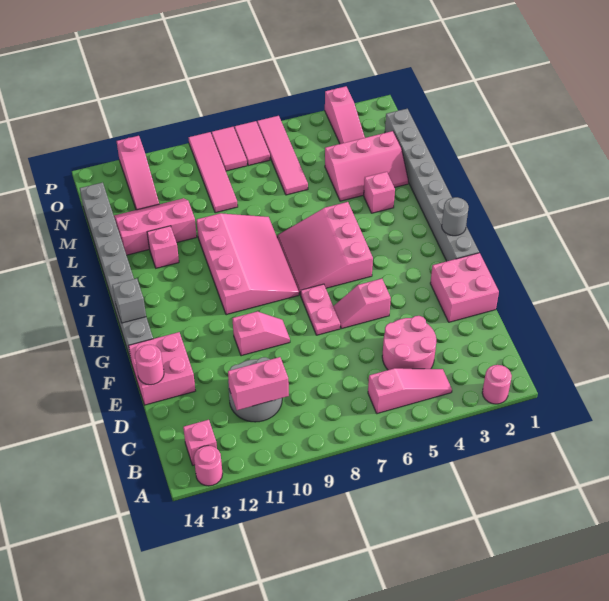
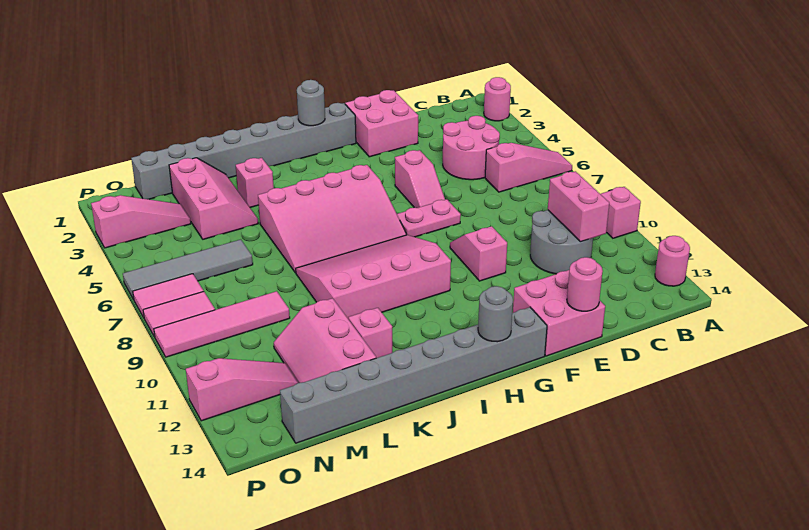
pink slope B4:B6 level 1 top 6 -> pink slope A6:C6 level 1 top C
pink brick B13 level 1 -> pink brick A10 level 1
pink slope H5:J7 level 1 top 5 -> pink slope H5:K7 level 1 top 5
grey brick H14 level 2 -> grey round brick H14 level 2
pink tile M6:P6 level 1 -> grey tile M6:P6 level 1

